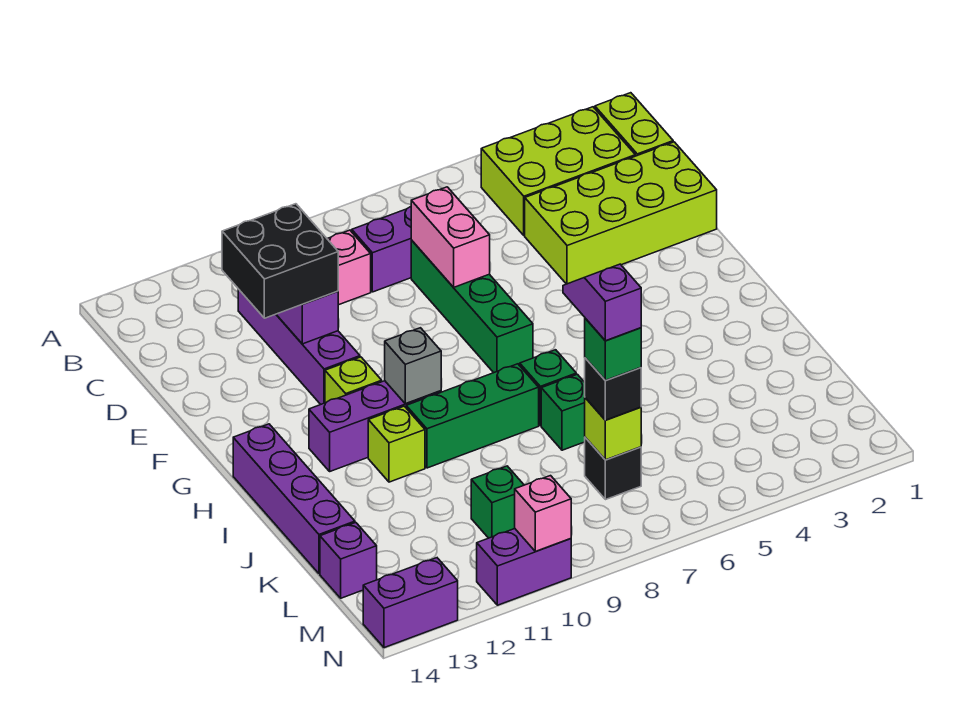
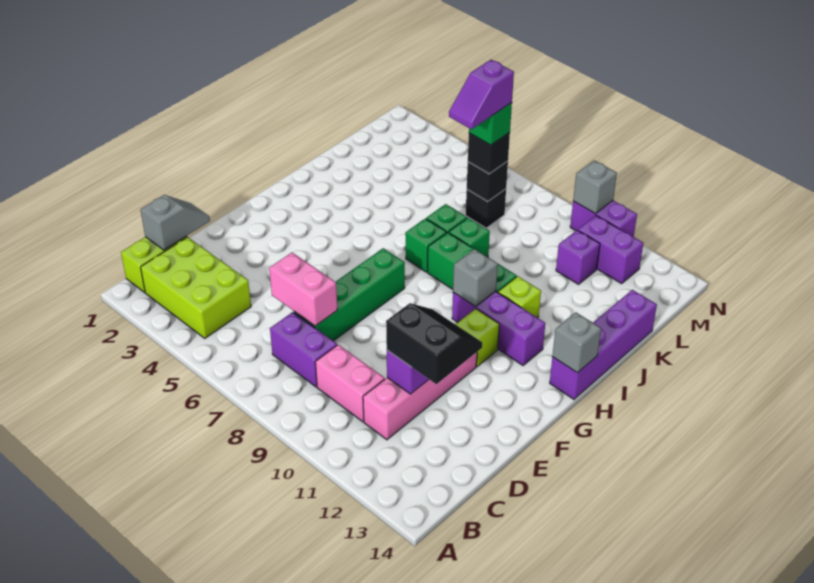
none -> grey slope C1:D1 level 2 top C
purple brick C11:F11 level 1 -> pink brick C11:F11 level 1
lime brick D1:E4 level 1 -> none
pink brick D7:E7 level 2 -> pink brick D6:D7 level 2
black brick D11:E12 level 3 -> black slope D11:E12 level 3 top D
none -> grey brick H14 level 2
lime brick L7 level 2 -> black brick L7 level 2
green brick L10 level 1 -> green brick J8 level 1
purple brick L14 level 1 -> purple brick L11 level 1
pink brick N10 level 2 -> grey brick N10 level 2
purple brick N13:N14 level 1 -> purple brick M11:M12 level 1

